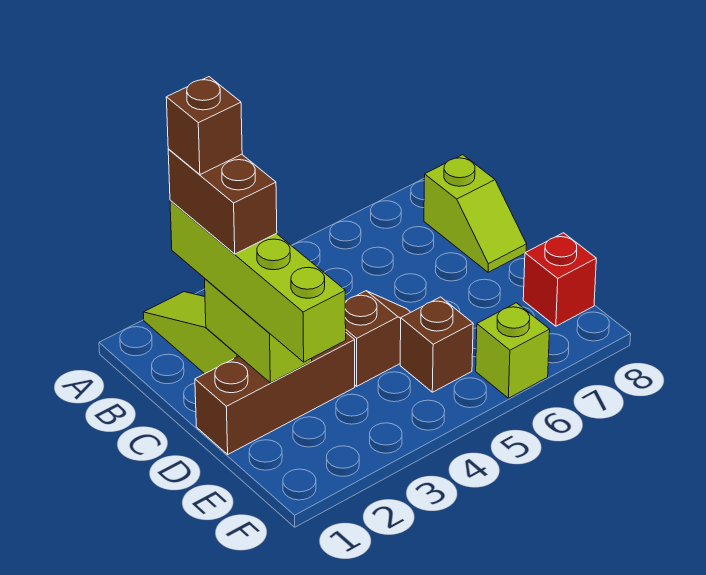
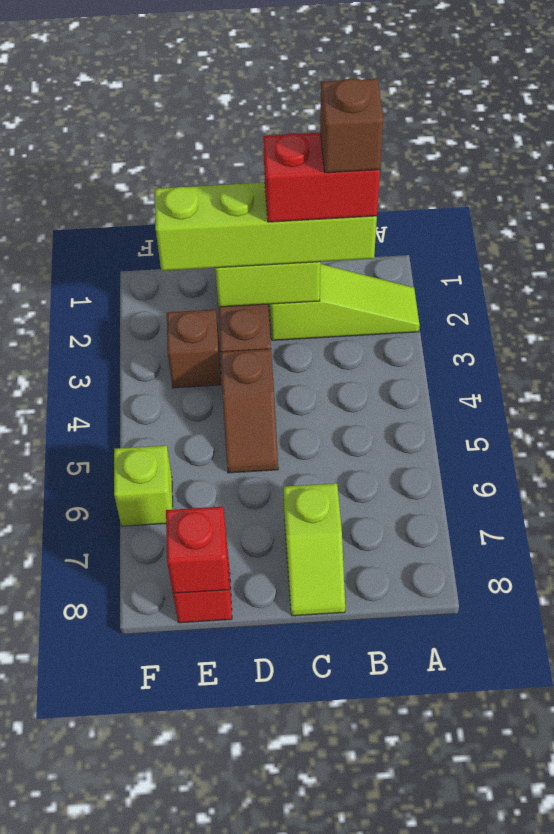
brown brick B2:C2 level 4 -> red brick B2:C2 level 4
lime slope B8:C8 level 1 top B -> lime slope C7:C8 level 1 top 7
brown brick E5 level 1 -> brown brick E3 level 1
none -> red brick E8 level 2

